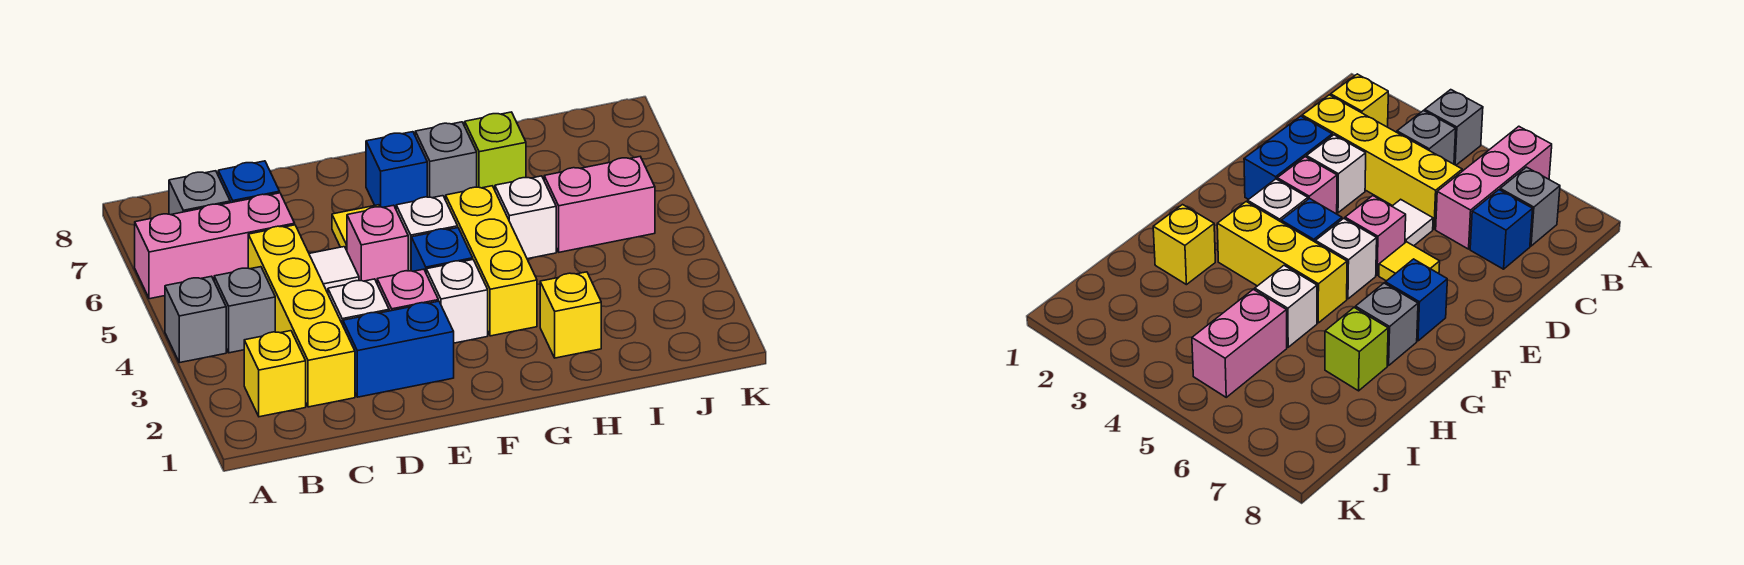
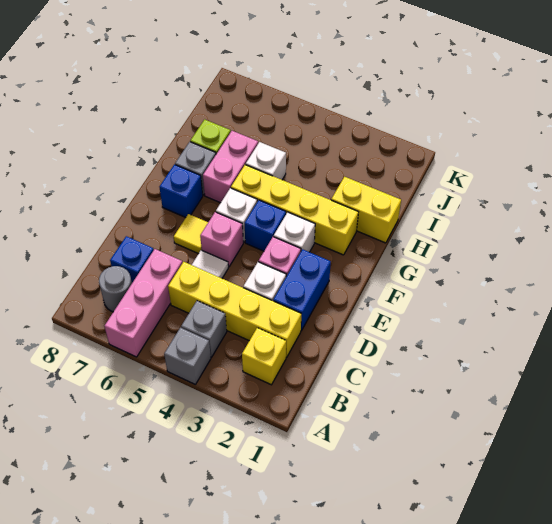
grey brick B7 level 1 -> grey round brick B7 level 1
yellow brick G3:G5 level 1 -> yellow brick G2:G5 level 1
yellow brick H2 level 1 -> yellow brick H1:H2 level 1
pink brick I5:J5 level 1 -> pink brick G6:H6 level 1

